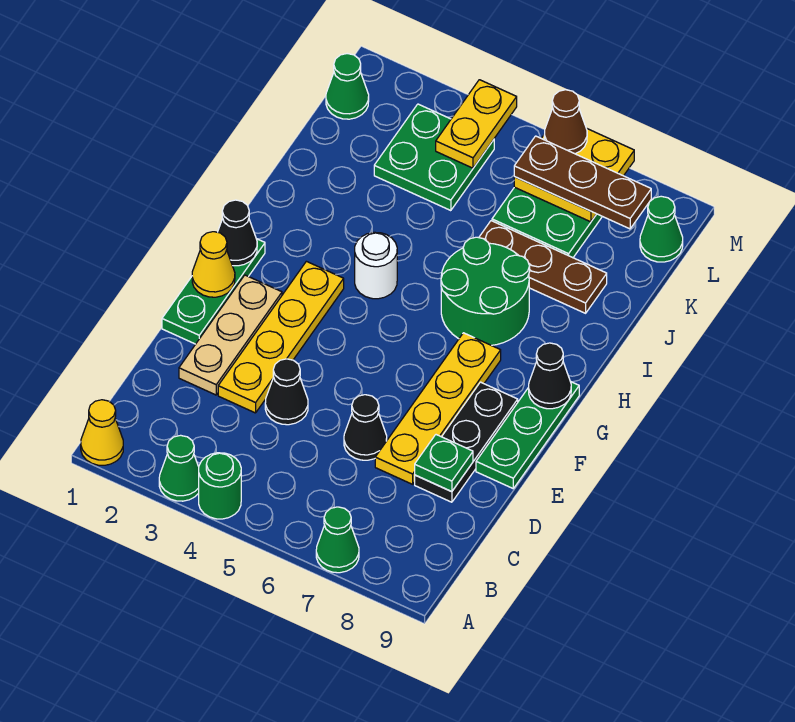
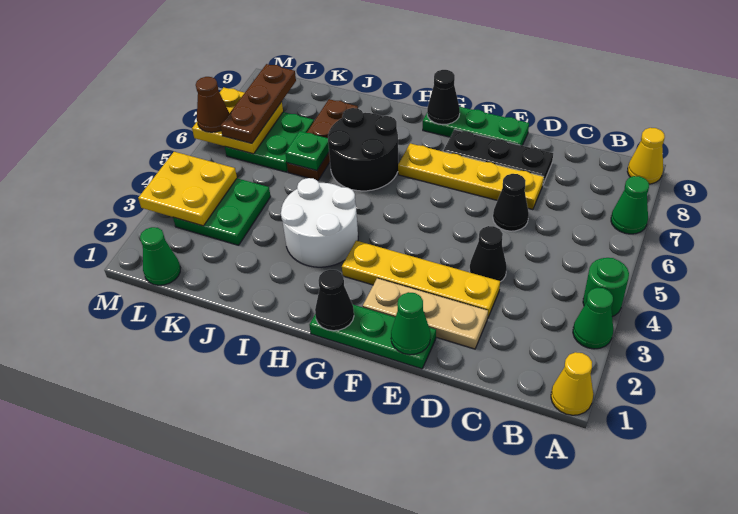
green plate D8 level 2 -> green plate J6 level 2
yellow cone F1 level 2 -> yellow cone A9 level 1
white round brick H4 level 1 -> white round brick H3:I4 level 1
green round brick H6:I7 level 1 -> black round brick H6:I7 level 1
yellow plate L4:M4 level 2 -> yellow plate L3:M4 level 2
green cone L9 level 1 -> green cone E1 level 2

